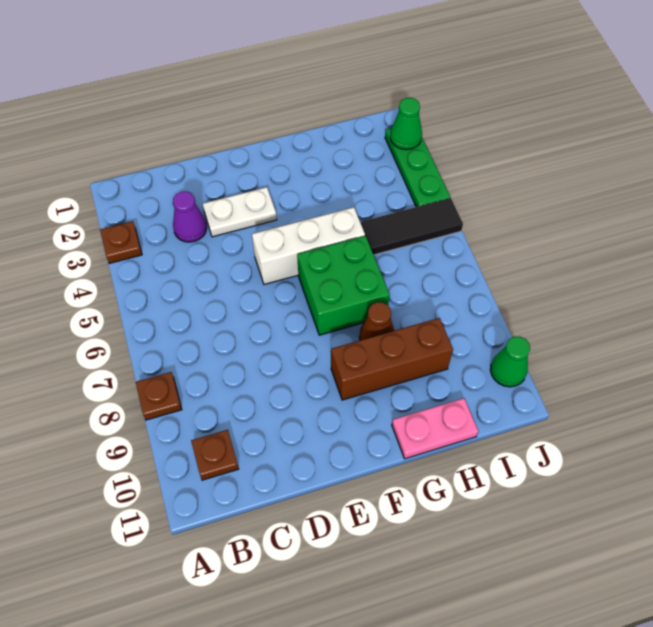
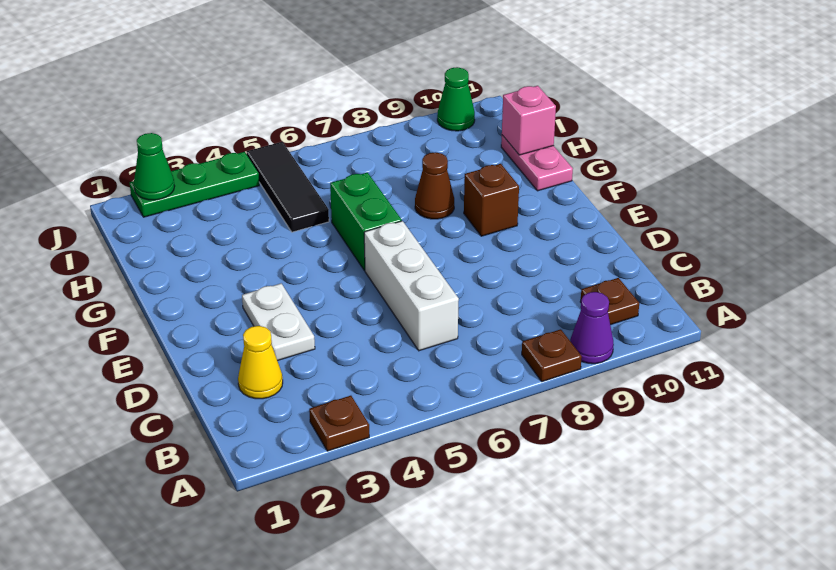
none -> yellow cone C2 level 1
purple cone C3 level 1 -> purple cone A9 level 1
white brick E5:G5 level 1 -> white brick C6:E6 level 1
green brick F6:G7 level 1 -> green brick F6:G6 level 1
brown brick F9:H9 level 1 -> brown brick F9 level 1
none -> pink brick H11 level 2

